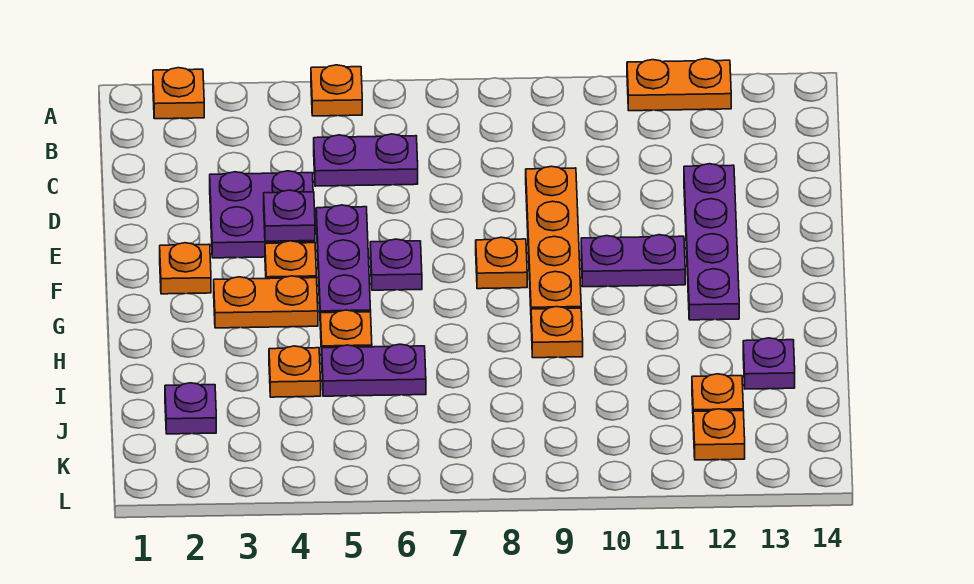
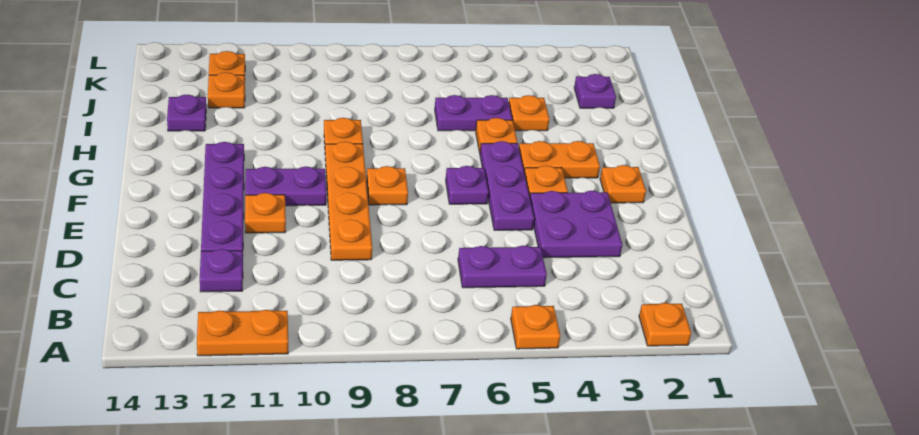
purple plate E4 level 2 -> purple plate C12 level 1
none -> orange plate E11 level 1

